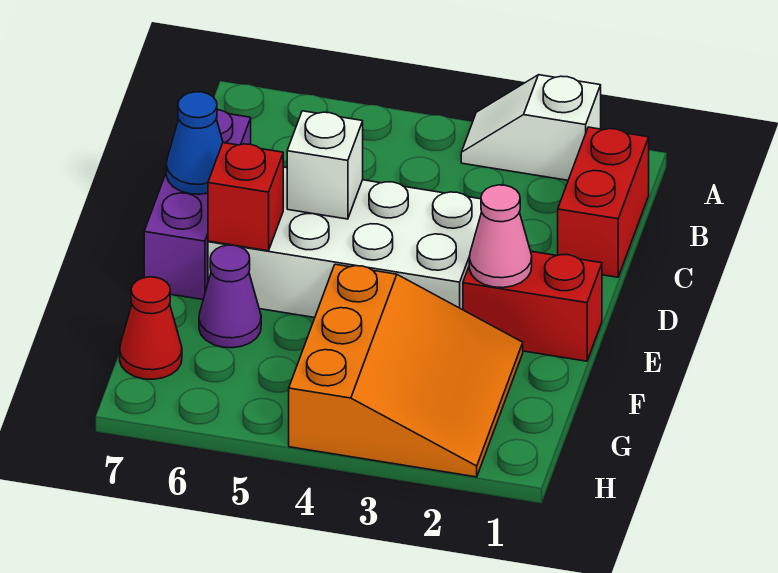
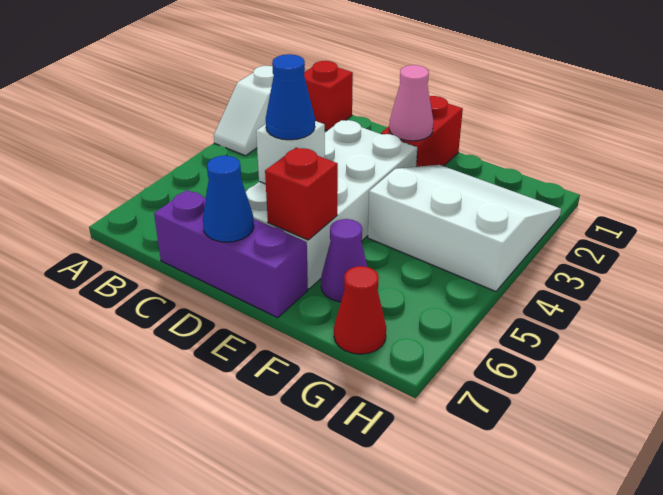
red brick B1:C1 level 1 -> red brick B1 level 1
none -> blue cone D5 level 3
orange slope F2:H4 level 1 top 4 -> white slope F2:H4 level 1 top 4

